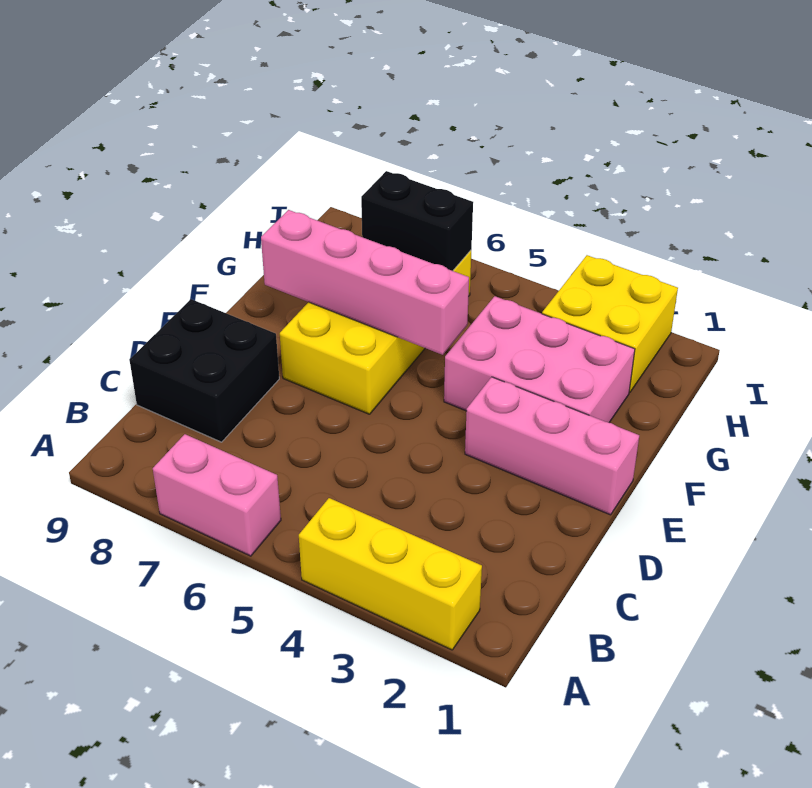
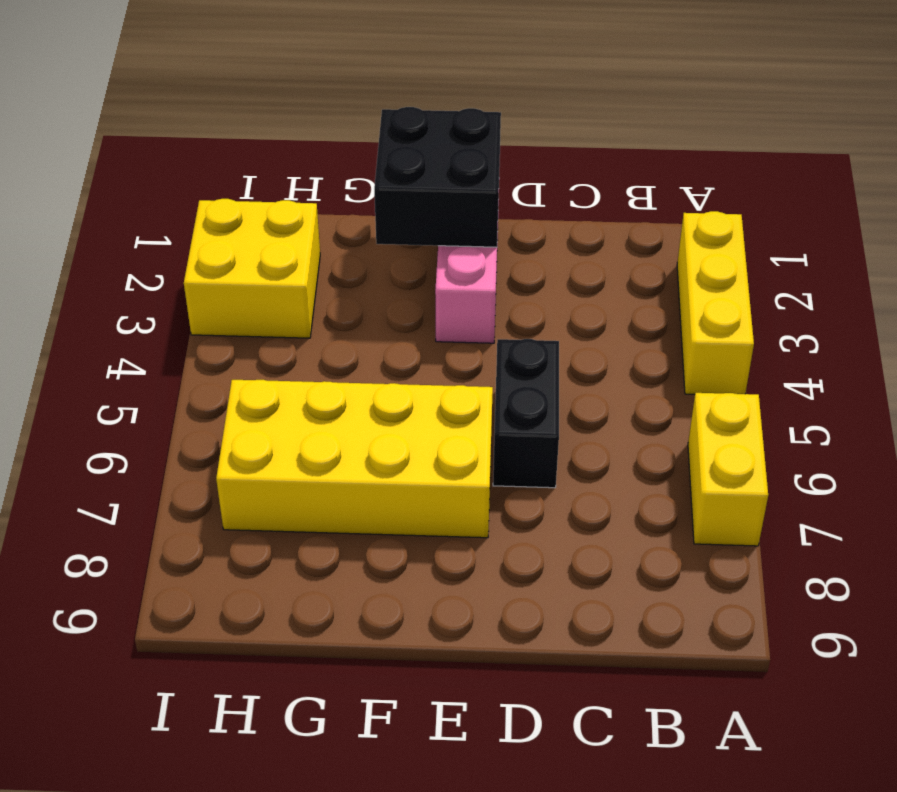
pink brick A6:A7 level 1 -> yellow brick A6:A7 level 1
black brick C8:D9 level 1 -> black brick E1:F2 level 2
pink brick F2:G4 level 1 -> none
pink brick F5:F8 level 2 -> none
black brick H6:H7 level 2 -> black brick D5:D6 level 1

